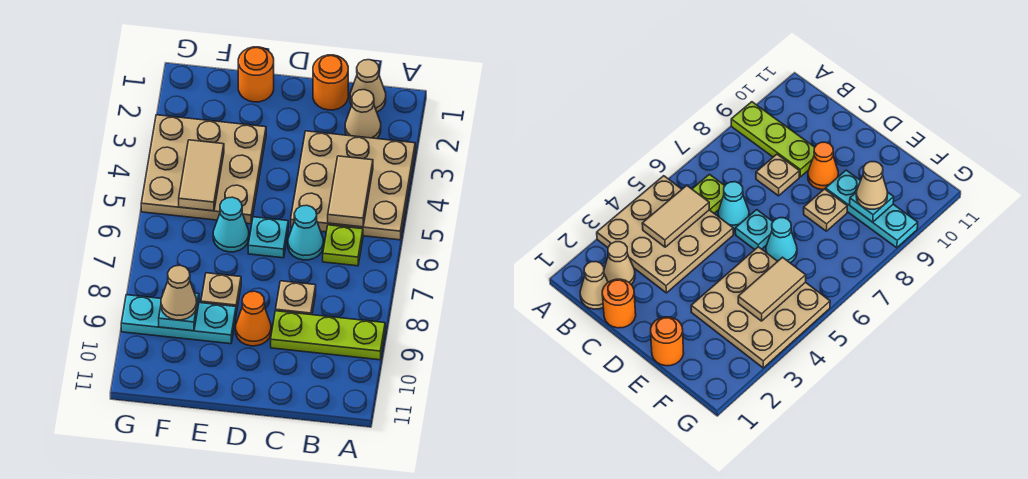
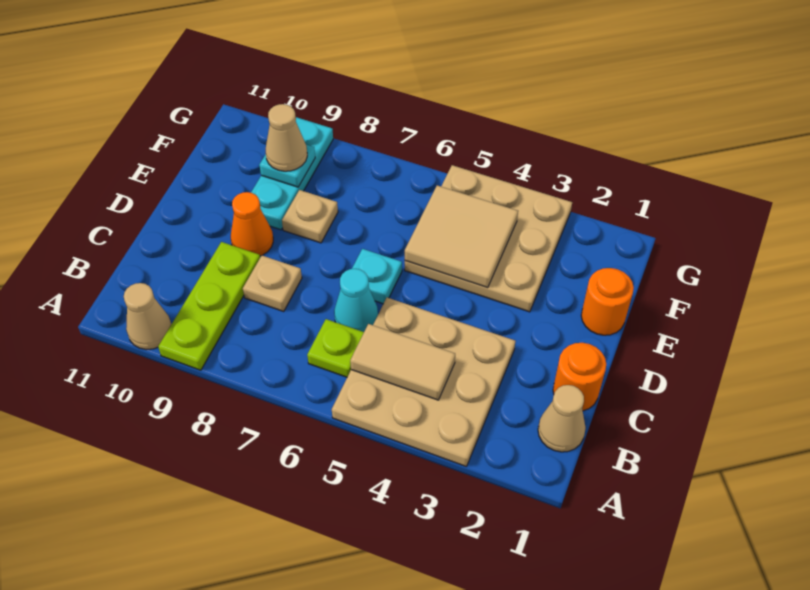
tan cone B2 level 1 -> tan cone A10 level 1
cyan cone E6 level 1 -> none
tan tile F4:F5 level 2 -> tan tile E4:F5 level 2

